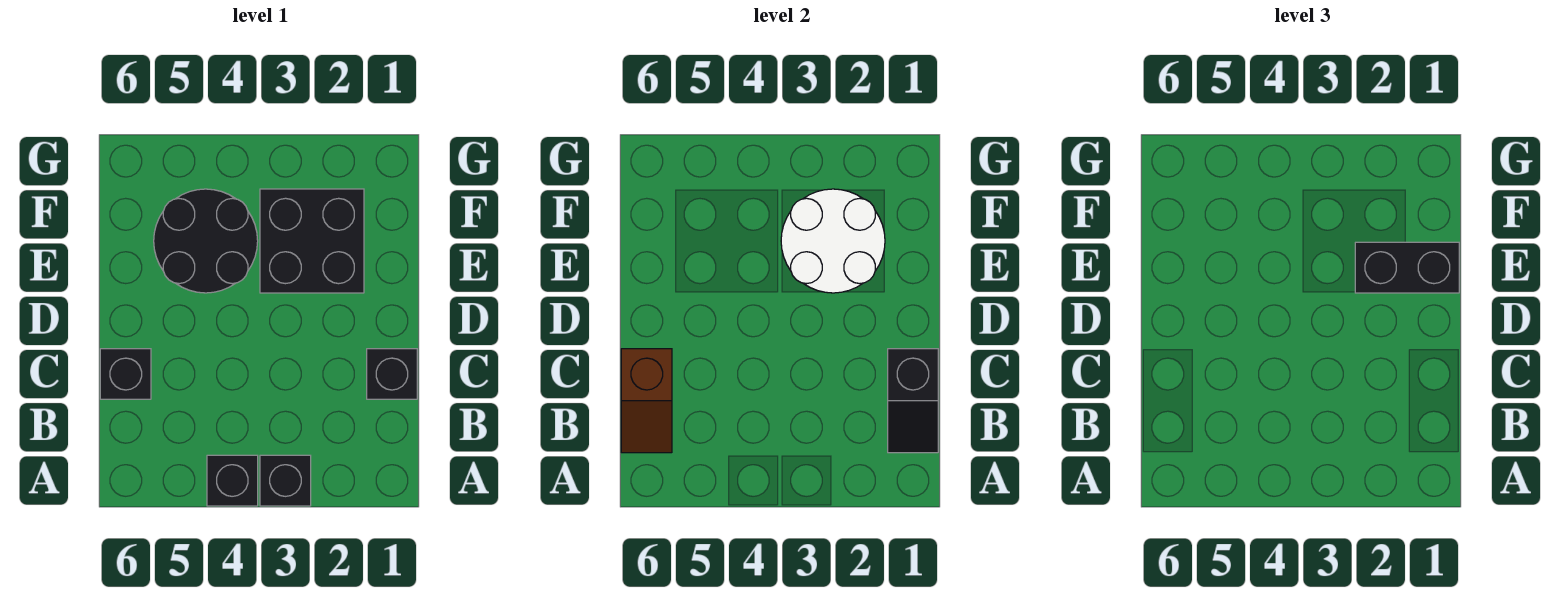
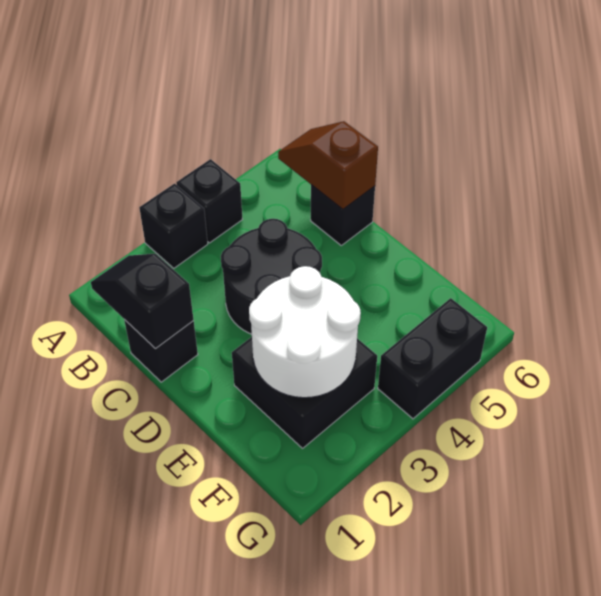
black brick E1:E2 level 3 -> black brick G4:G5 level 1
black round brick E4:F5 level 1 -> black round brick C3:D4 level 1

